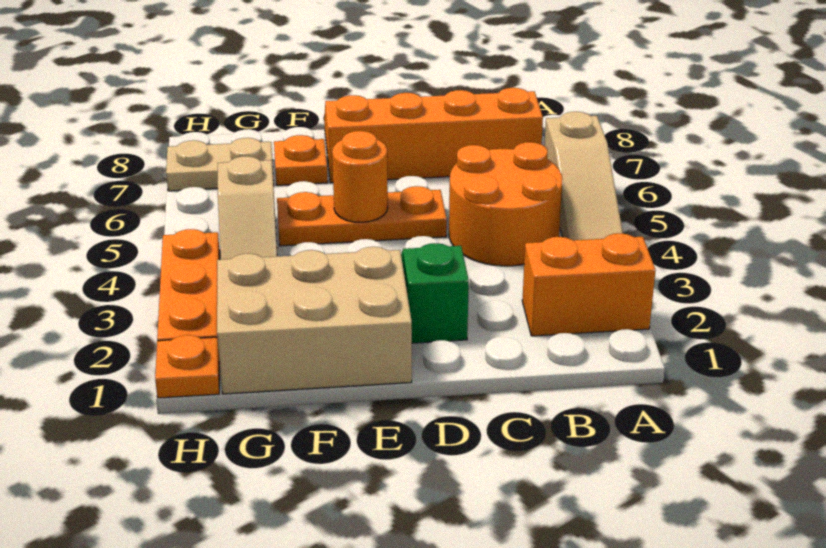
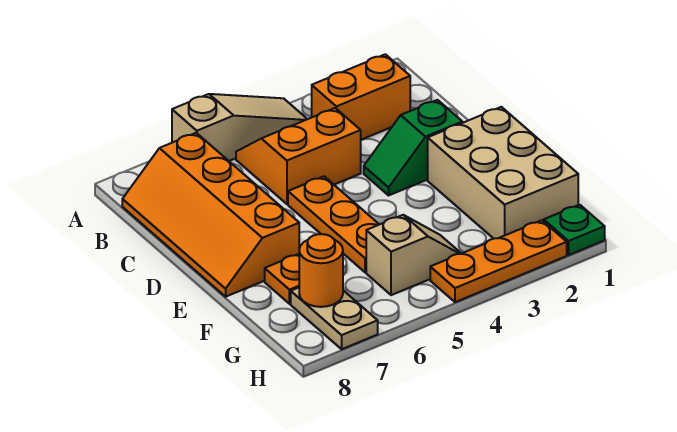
orange brick A2:B2 level 1 -> orange brick B2:B3 level 1
orange round brick B4:C5 level 1 -> orange slope B4:C5 level 1 top C
orange round brick E5 level 2 -> orange round brick G7 level 2
orange plate H1 level 1 -> green plate H1 level 1

